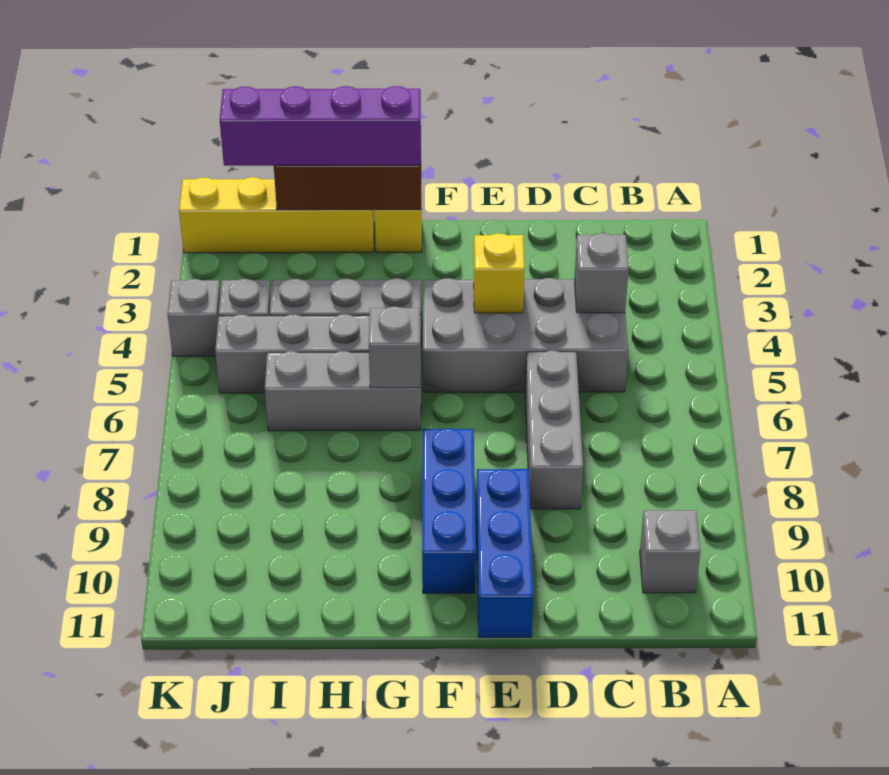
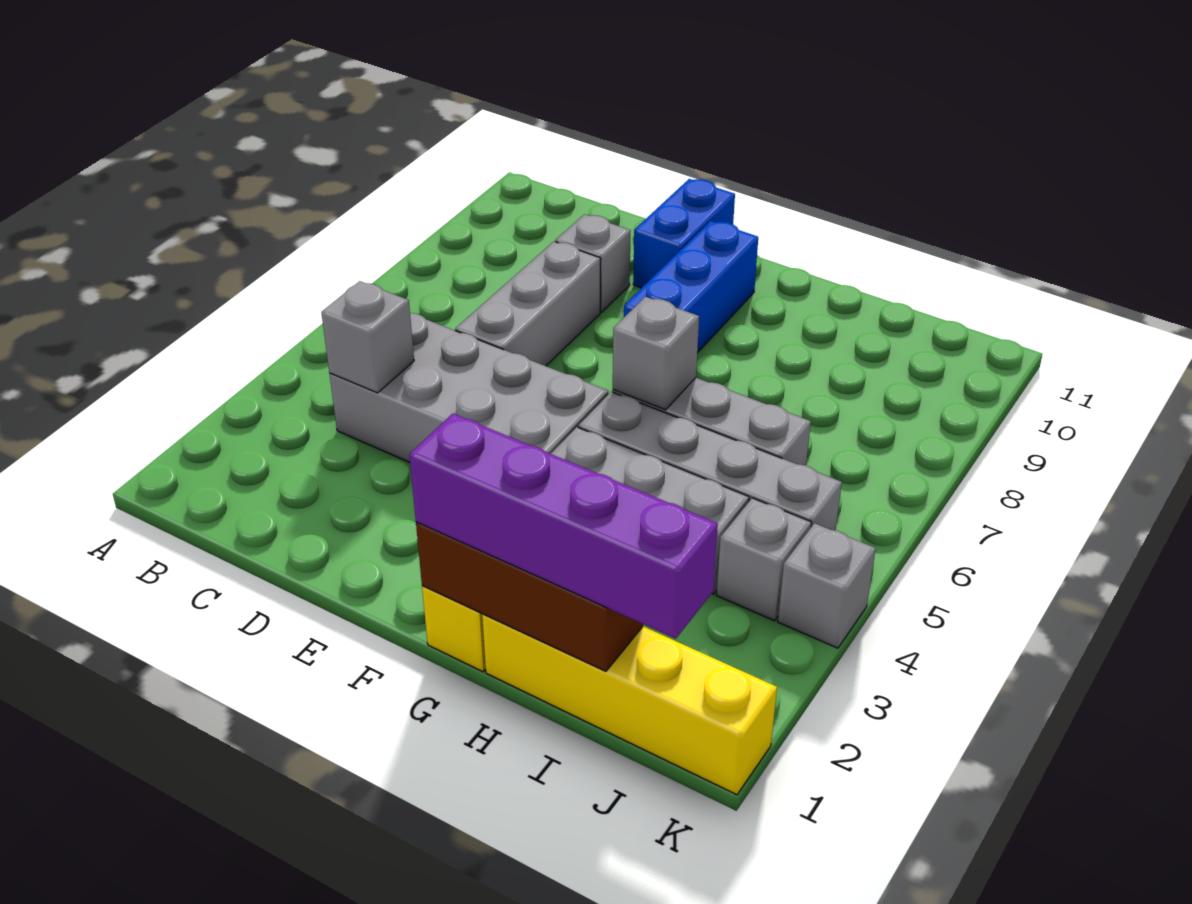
grey brick B10 level 1 -> grey brick D9 level 1
yellow brick E4 level 2 -> none
blue brick E9:E11 level 1 -> blue brick E10:E11 level 1

